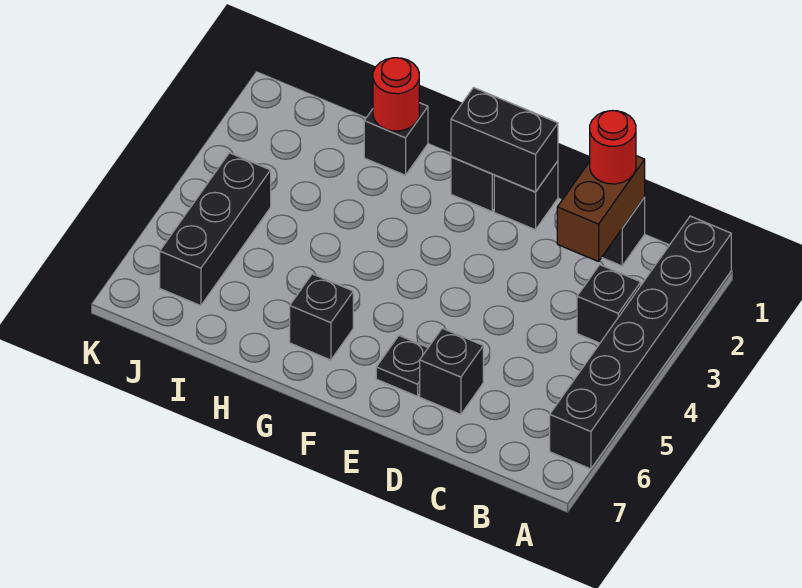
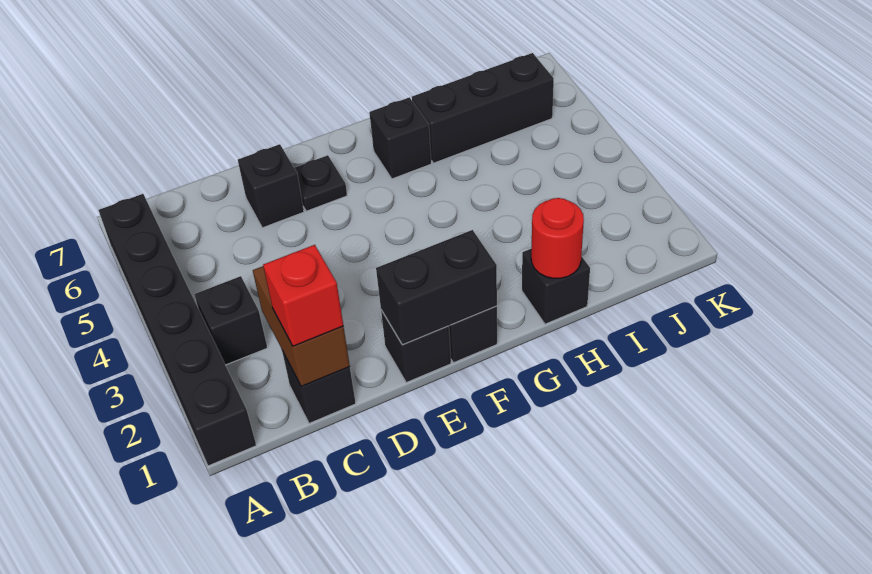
red round brick C1 level 3 -> red brick C1 level 3
black brick J4:J6 level 1 -> black brick H6:J6 level 1

